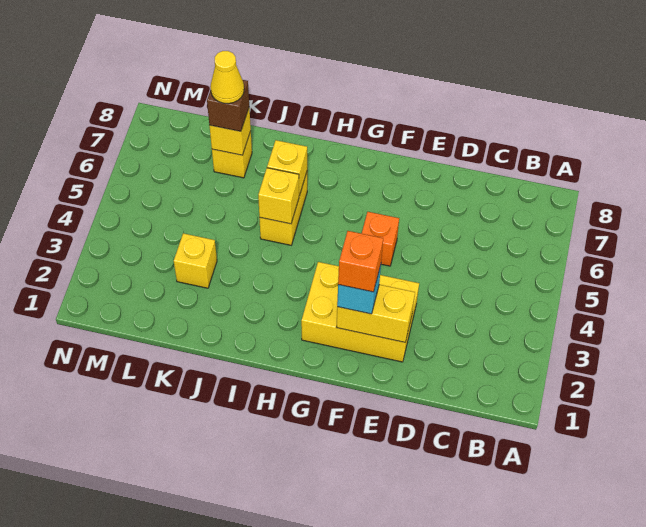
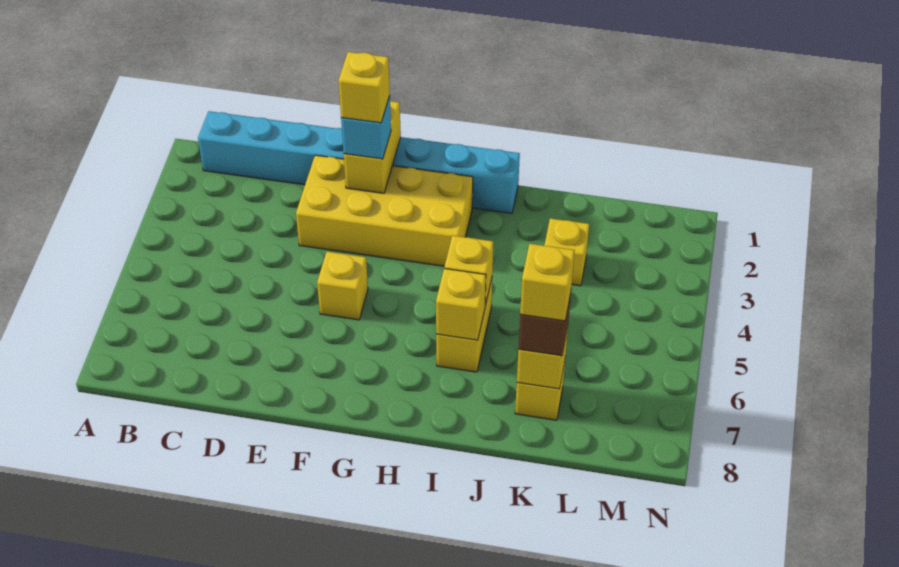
none -> cyan brick B1:I1 level 1
yellow brick E2:G3 level 1 -> yellow brick E2:H3 level 1
yellow brick E2:F2 level 2 -> yellow brick F1:F2 level 2
orange brick F2 level 4 -> yellow brick F2 level 4
orange brick F5 level 1 -> yellow brick F5 level 1
yellow cone K7 level 4 -> yellow brick K7 level 4

